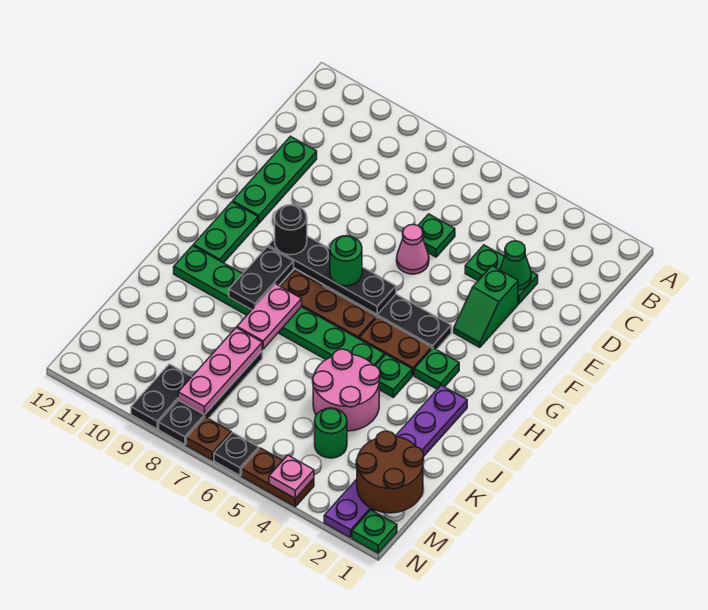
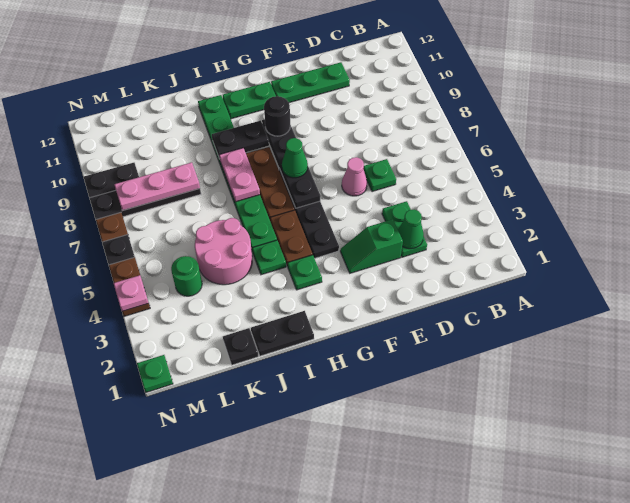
green round brick G7 level 3 -> green cone G7 level 3
none -> black plate I1:J1 level 1
purple plate I2:N2 level 1 -> none
pink plate I8:J8 level 2 -> pink plate I7:I8 level 2
none -> black plate K1 level 1
brown round brick L1:M2 level 2 -> none

